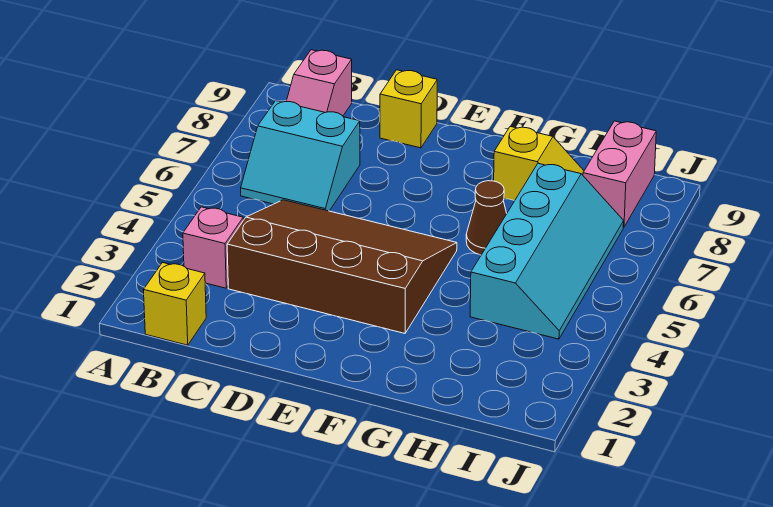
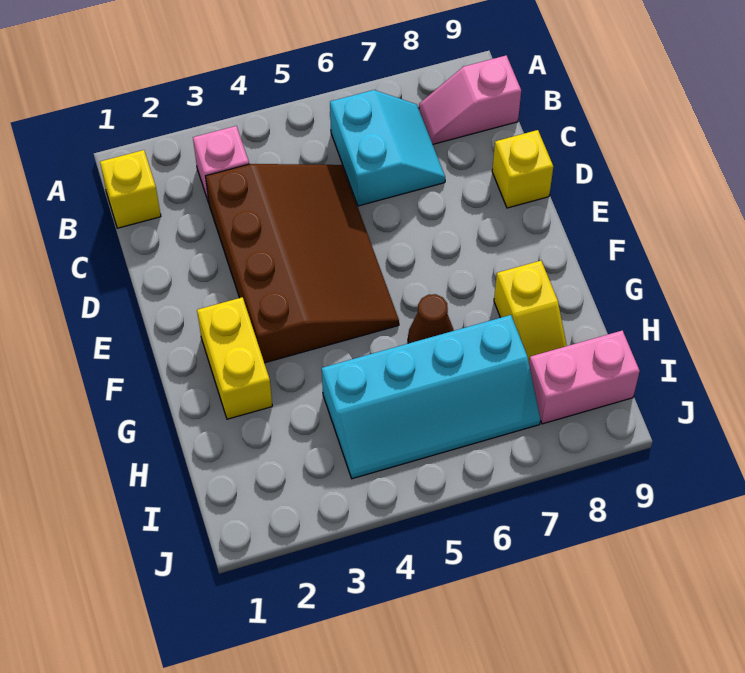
cyan slope B6:C7 level 1 top 7 -> cyan slope B6:C7 level 1 top 6
none -> yellow brick F2:G2 level 1

